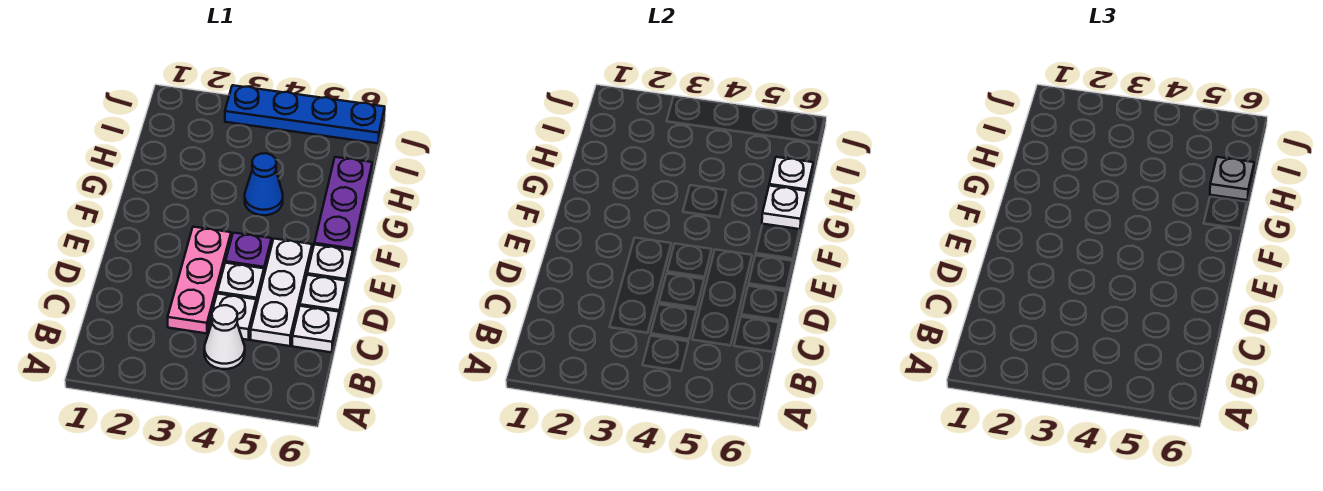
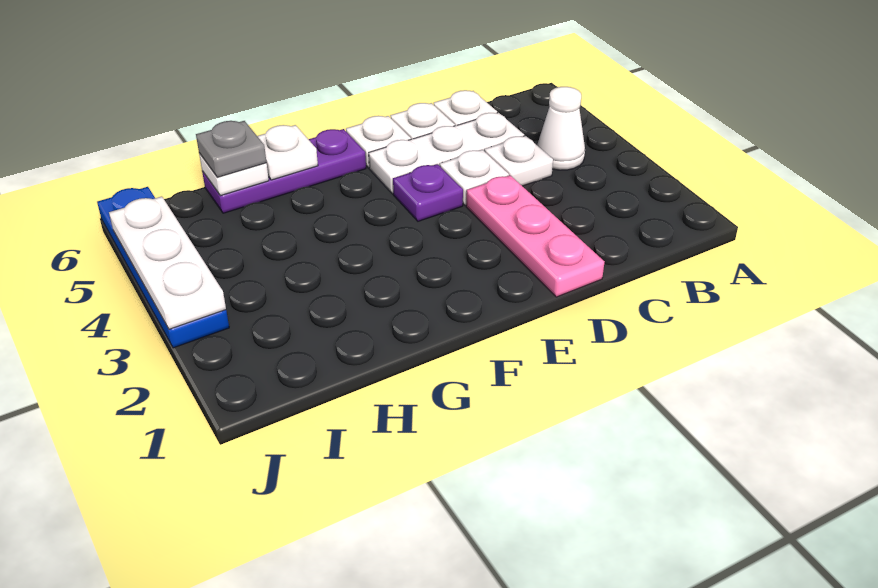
pink plate C3:E3 level 1 -> pink plate D1:D3 level 1
blue cone G4 level 1 -> none
none -> white plate J3:J5 level 2

